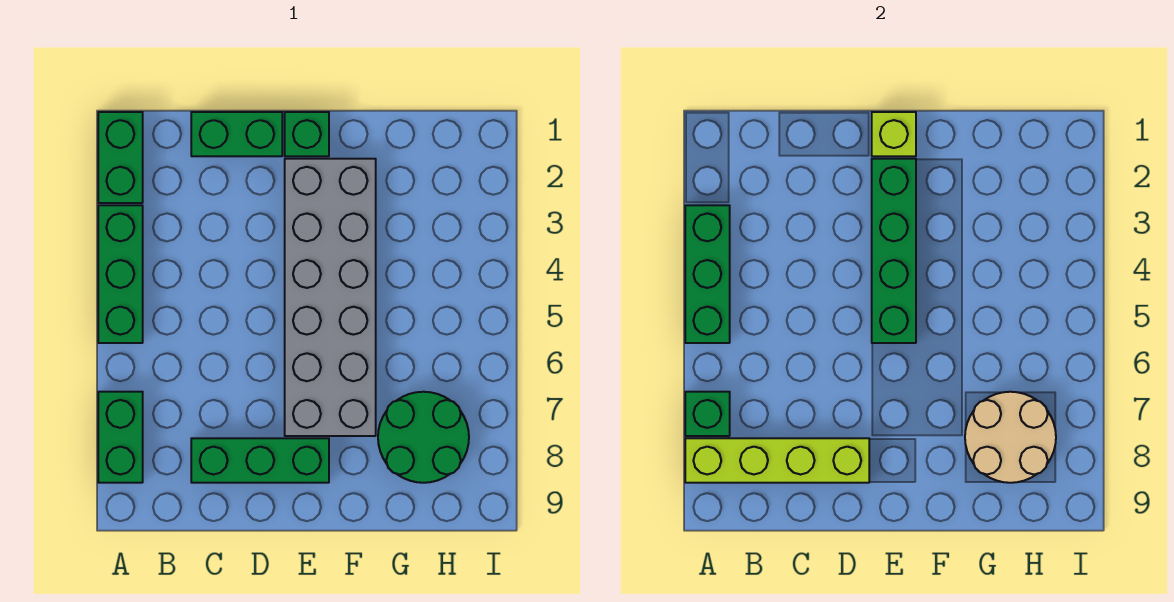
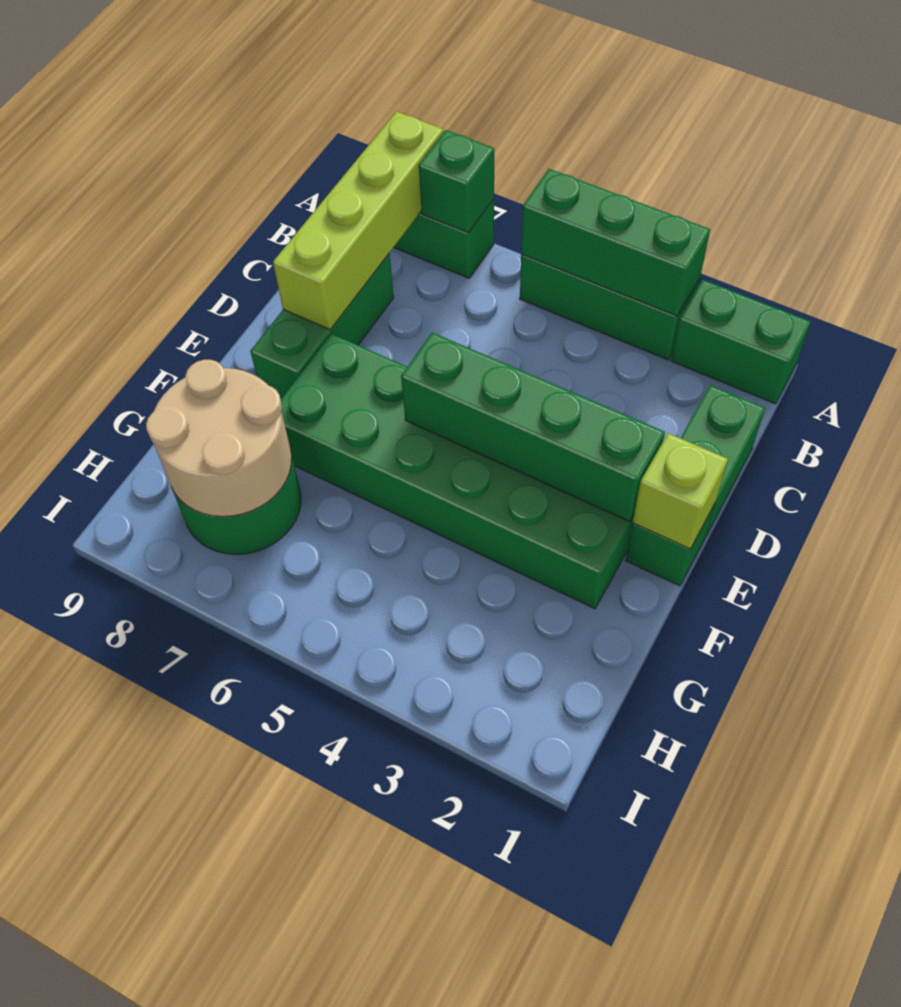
grey brick E2:F7 level 1 -> green brick E2:F7 level 1

